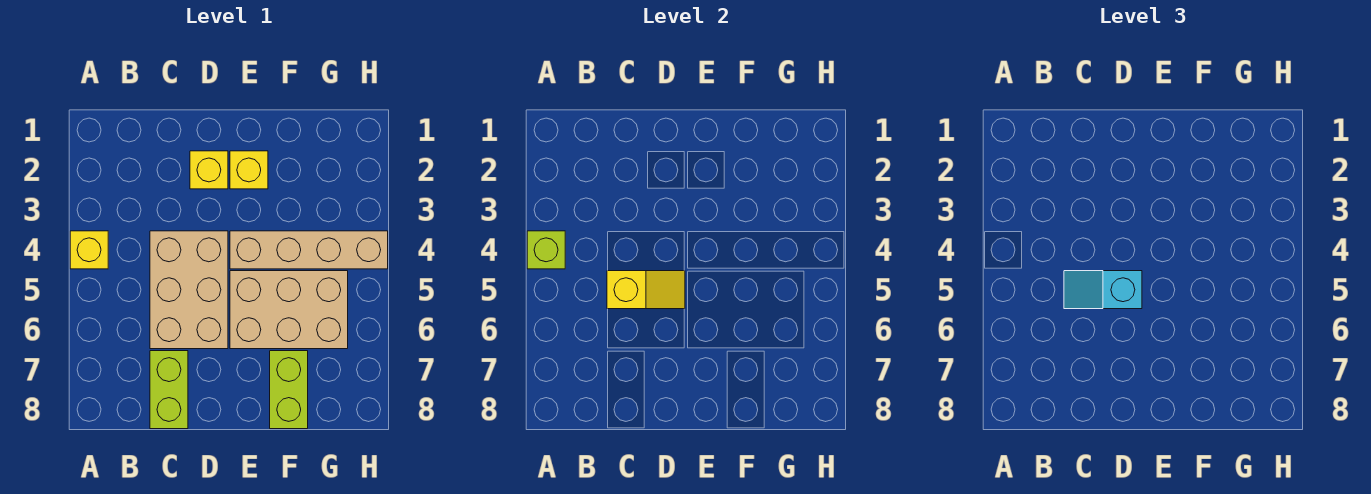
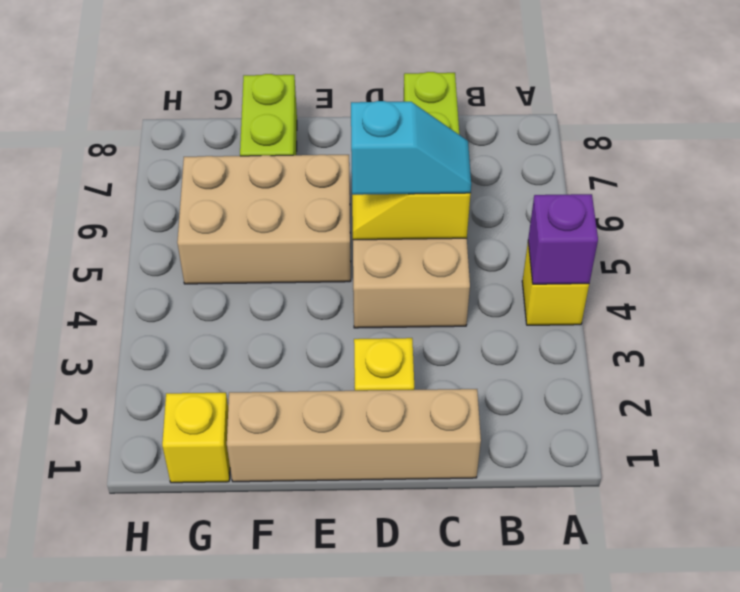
lime brick A4 level 2 -> purple brick A4 level 2
yellow brick E2 level 1 -> yellow brick G1 level 1
tan brick E4:H4 level 1 -> tan brick C1:F1 level 1

